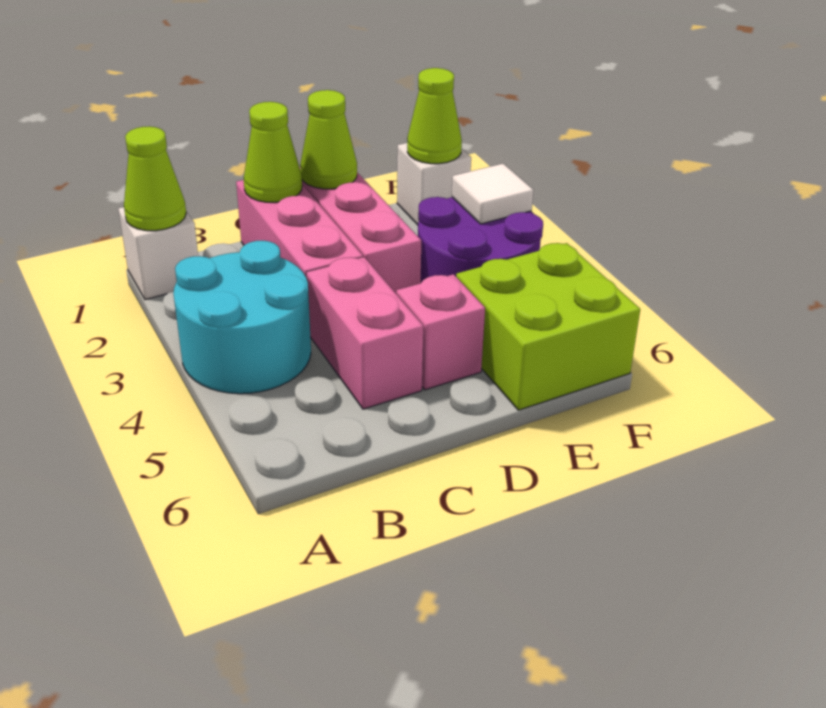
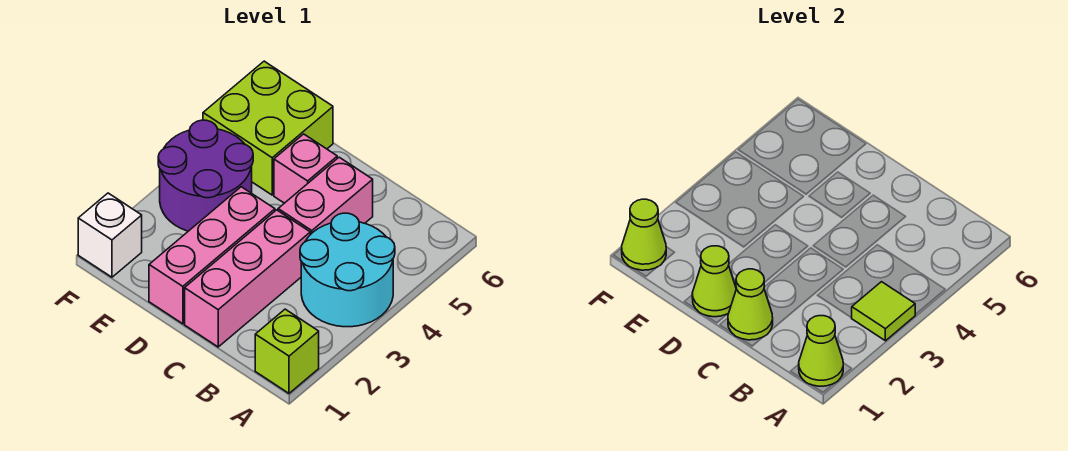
white brick A1 level 1 -> lime brick A1 level 1
none -> lime tile A3 level 2
white tile F3 level 2 -> none

